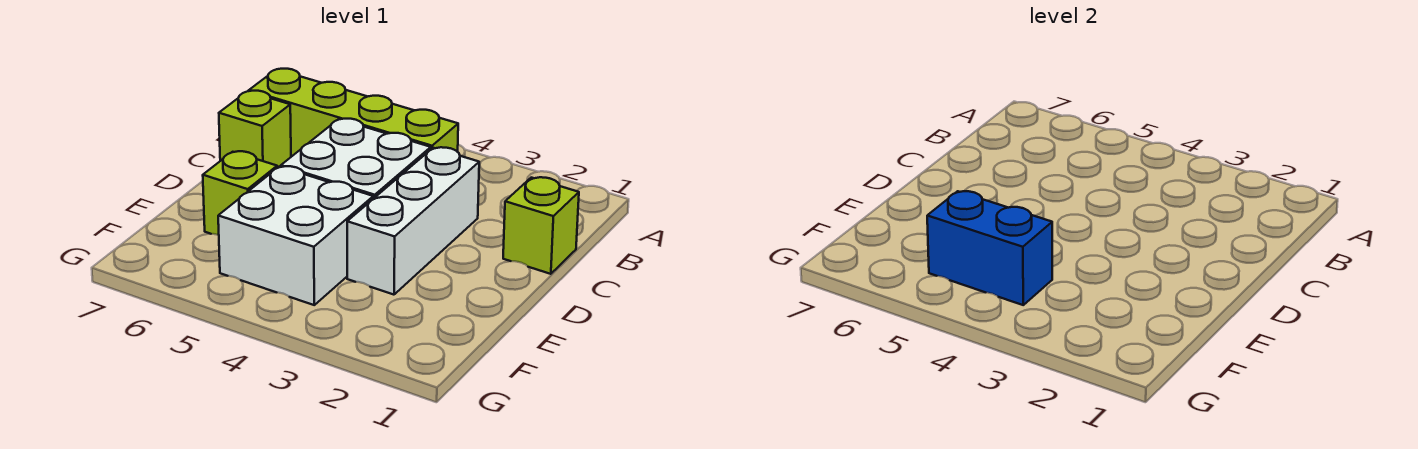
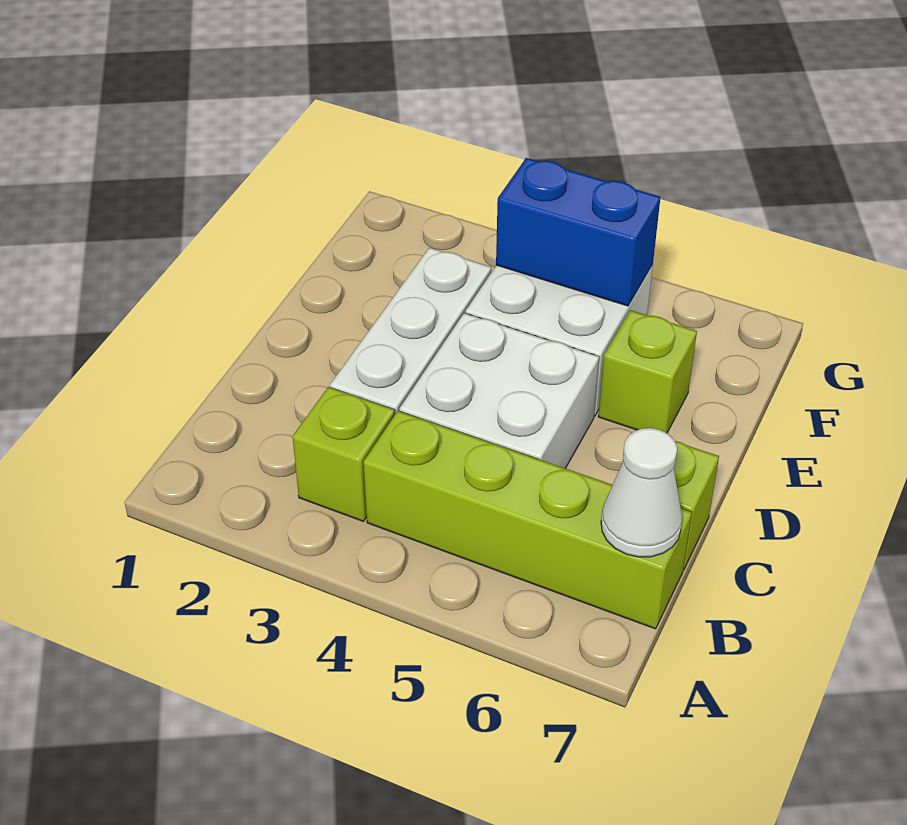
none -> white cone B7 level 2
lime brick C1 level 1 -> lime brick B3 level 1

